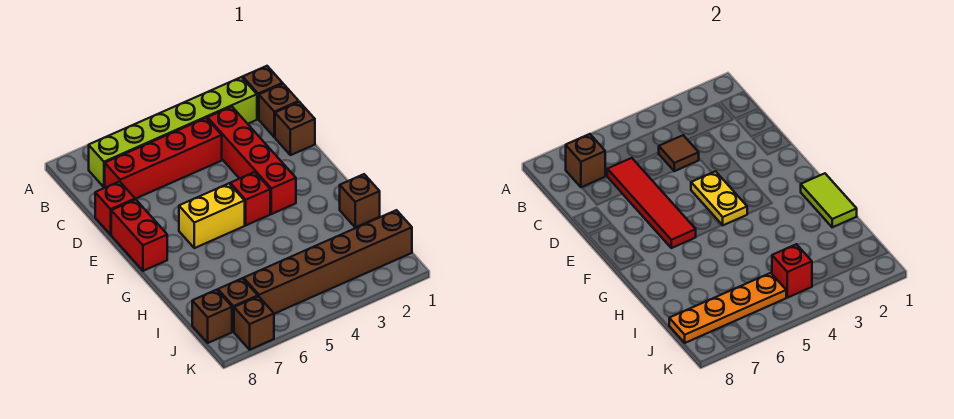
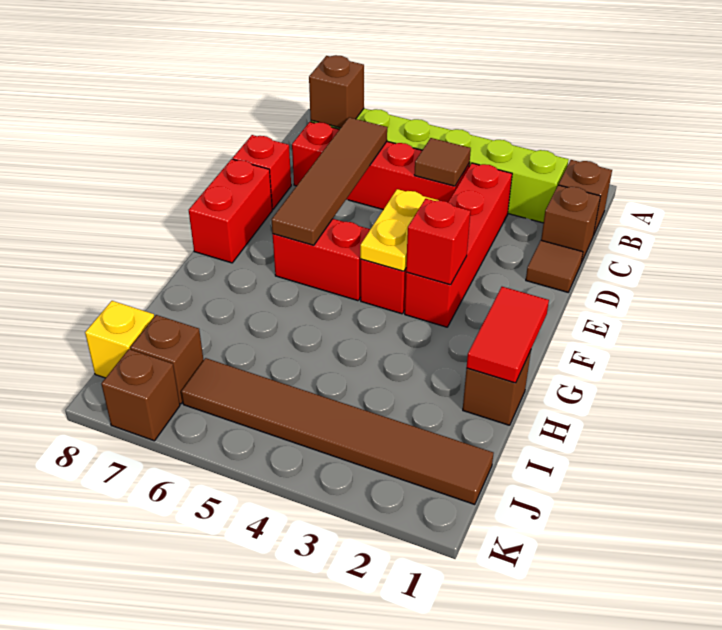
red tile C6:F6 level 2 -> brown tile C6:F6 level 2
brown brick D1 level 1 -> brown tile D1 level 1
yellow brick F5:F6 level 1 -> red brick F5:F6 level 1
lime tile G1:H1 level 2 -> red tile G1:H1 level 2
brown brick J1:J6 level 1 -> brown tile J1:J6 level 1
red brick J4 level 2 -> red brick F3 level 2
orange plate J5:J8 level 2 -> none
brown brick J8 level 1 -> yellow brick J8 level 1

